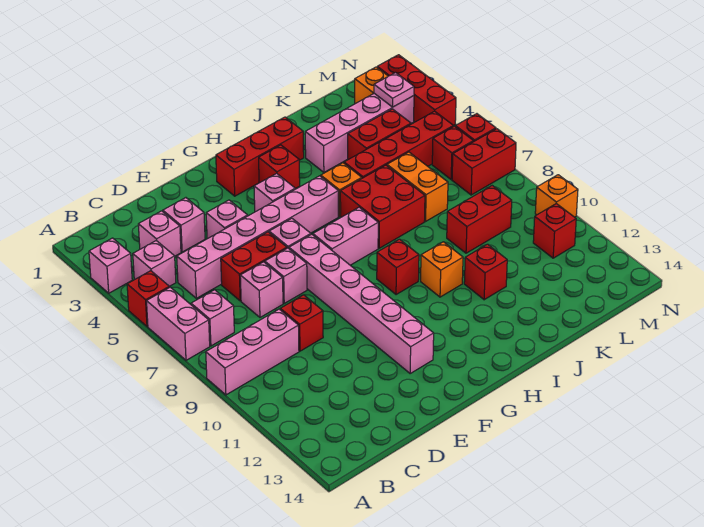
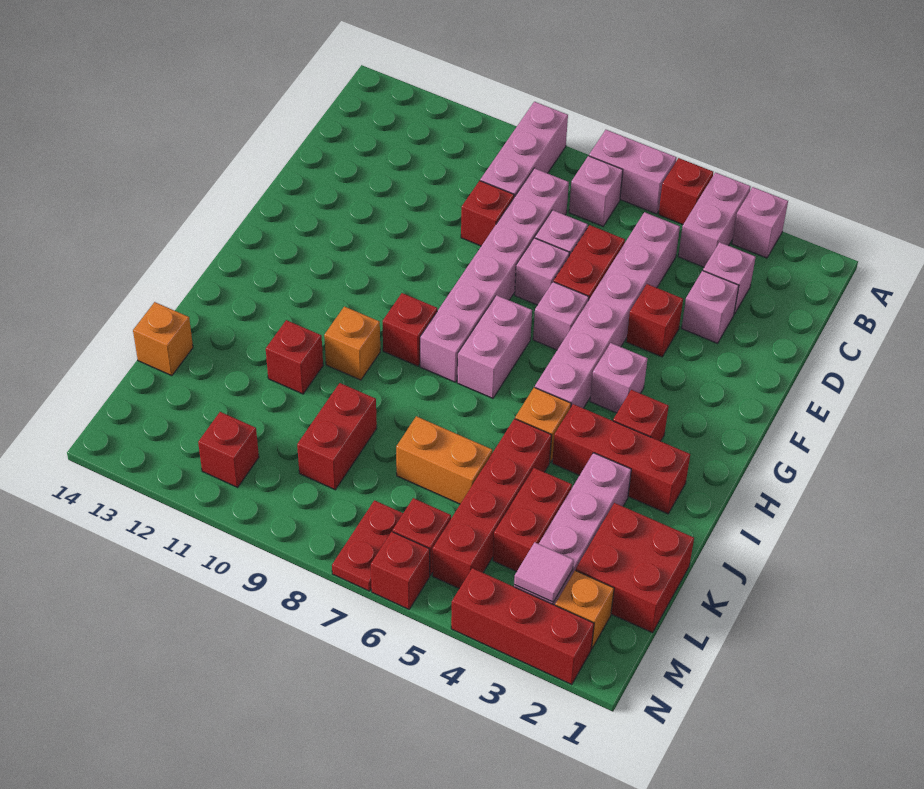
pink brick B4 level 1 -> pink brick A4:B4 level 1
pink brick E4 level 1 -> red brick E4 level 1
pink brick F7:F12 level 1 -> pink brick C8:H8 level 1
red brick G2:I2 level 1 -> red brick I2:I4 level 1
red brick I6:J7 level 1 -> red brick K1:L2 level 1
pink plate M3 level 2 -> pink tile M3 level 2
red brick M7:N7 level 1 -> red plate M7:N7 level 1
orange brick N10 level 1 -> orange brick K14 level 1

